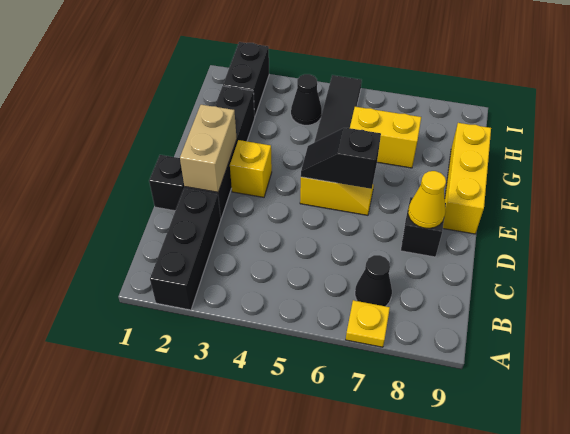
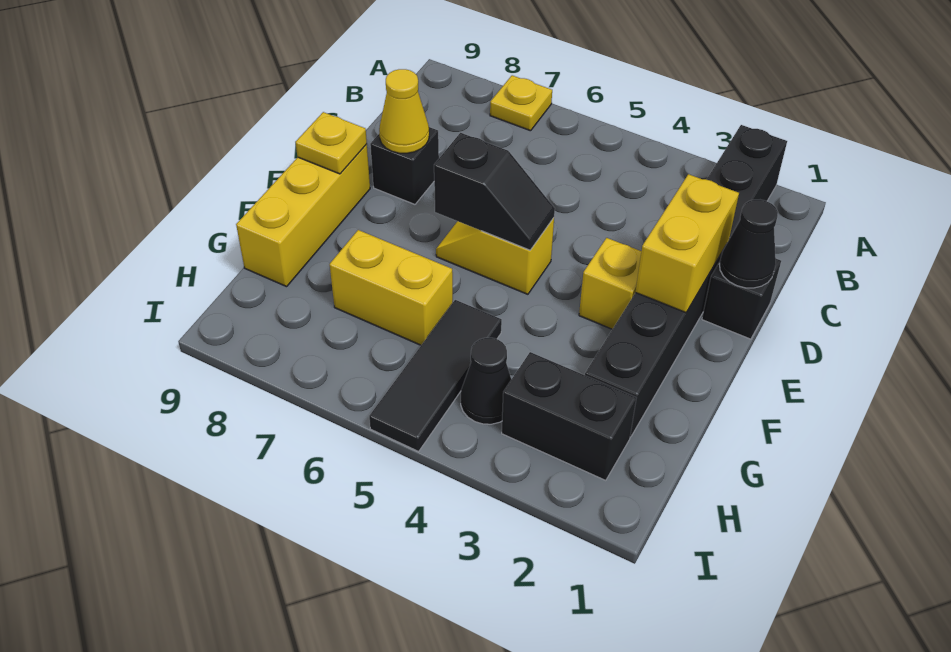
black cone B7 level 1 -> black cone D1 level 2
tan brick D2:E2 level 2 -> yellow brick D2:E2 level 2
none -> yellow plate E9 level 2
black brick H2:I2 level 1 -> black brick H2:H3 level 1

